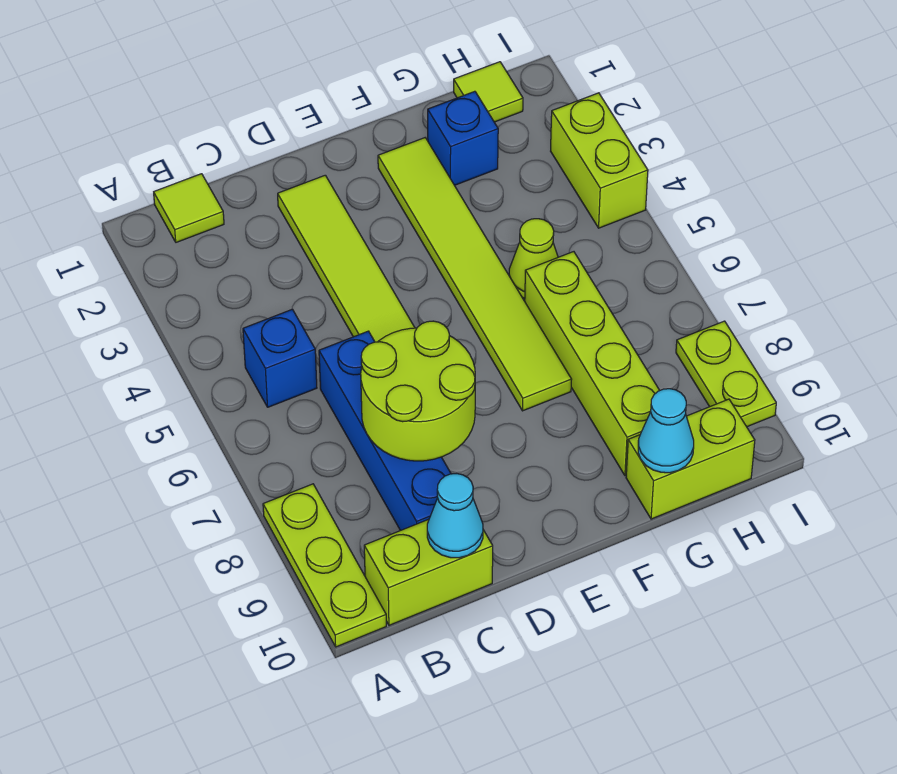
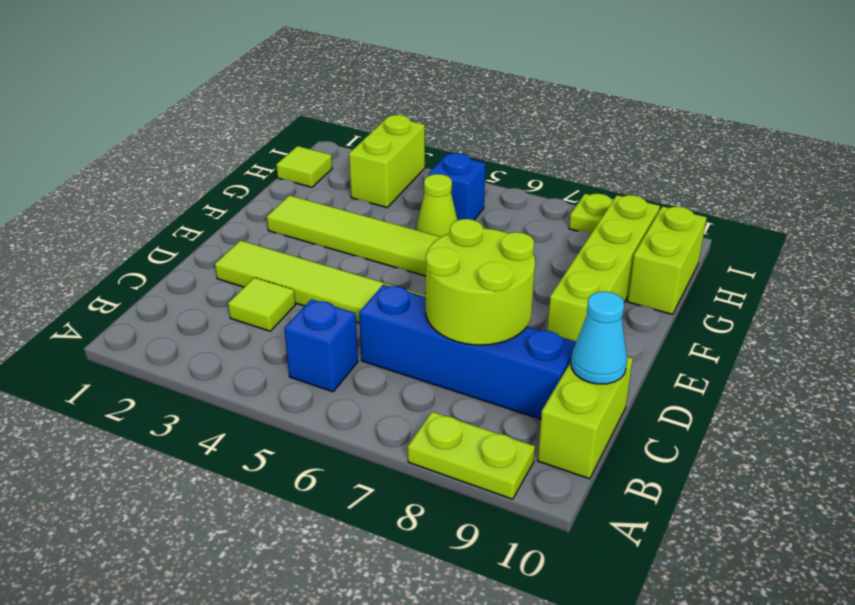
lime plate A8:A10 level 1 -> lime plate A8:A9 level 1
lime tile B1 level 1 -> lime tile C3 level 1
blue brick G2 level 1 -> blue brick H5 level 1
lime brick G6:G9 level 1 -> lime brick E9:H9 level 1
cyan cone G10 level 2 -> none
lime brick I3:I4 level 1 -> lime brick H3:I3 level 1

